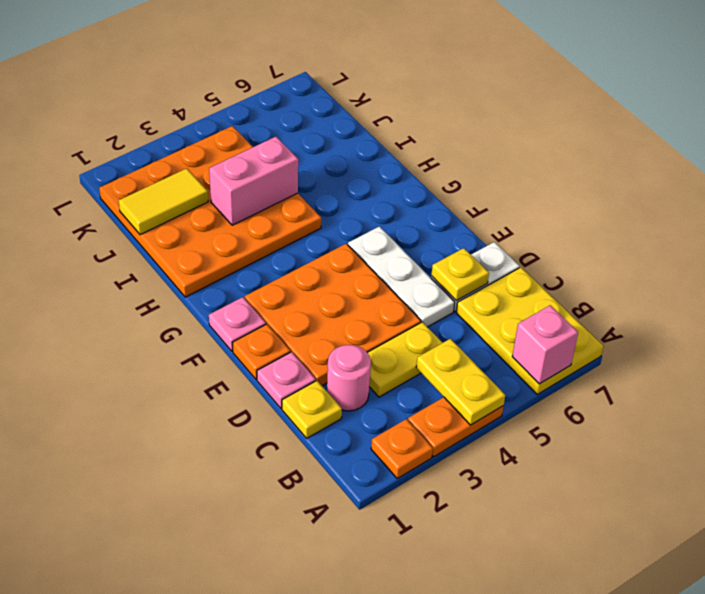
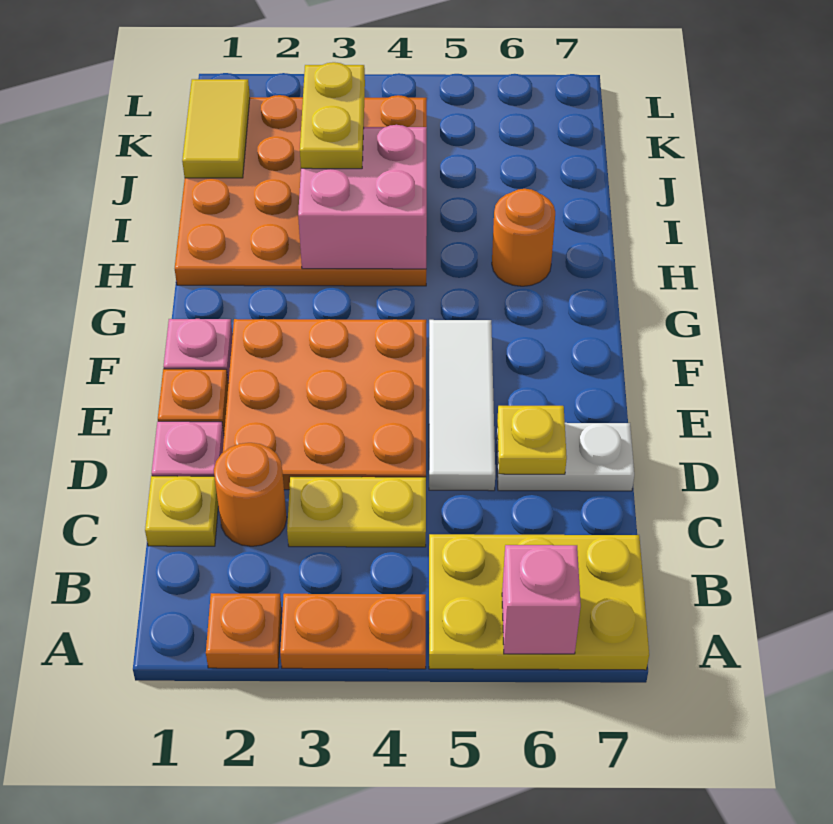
yellow plate A4:B4 level 2 -> yellow plate I3:J3 level 3
yellow plate A6:C7 level 1 -> yellow plate A5:B7 level 1
pink round brick C2 level 1 -> orange round brick C2 level 1
white plate D5:F5 level 1 -> white tile D5:F5 level 1
none -> orange round brick H6 level 1
pink brick I3:I4 level 2 -> pink brick H3:I4 level 2
yellow tile J1:J2 level 2 -> yellow tile J1:K1 level 2

